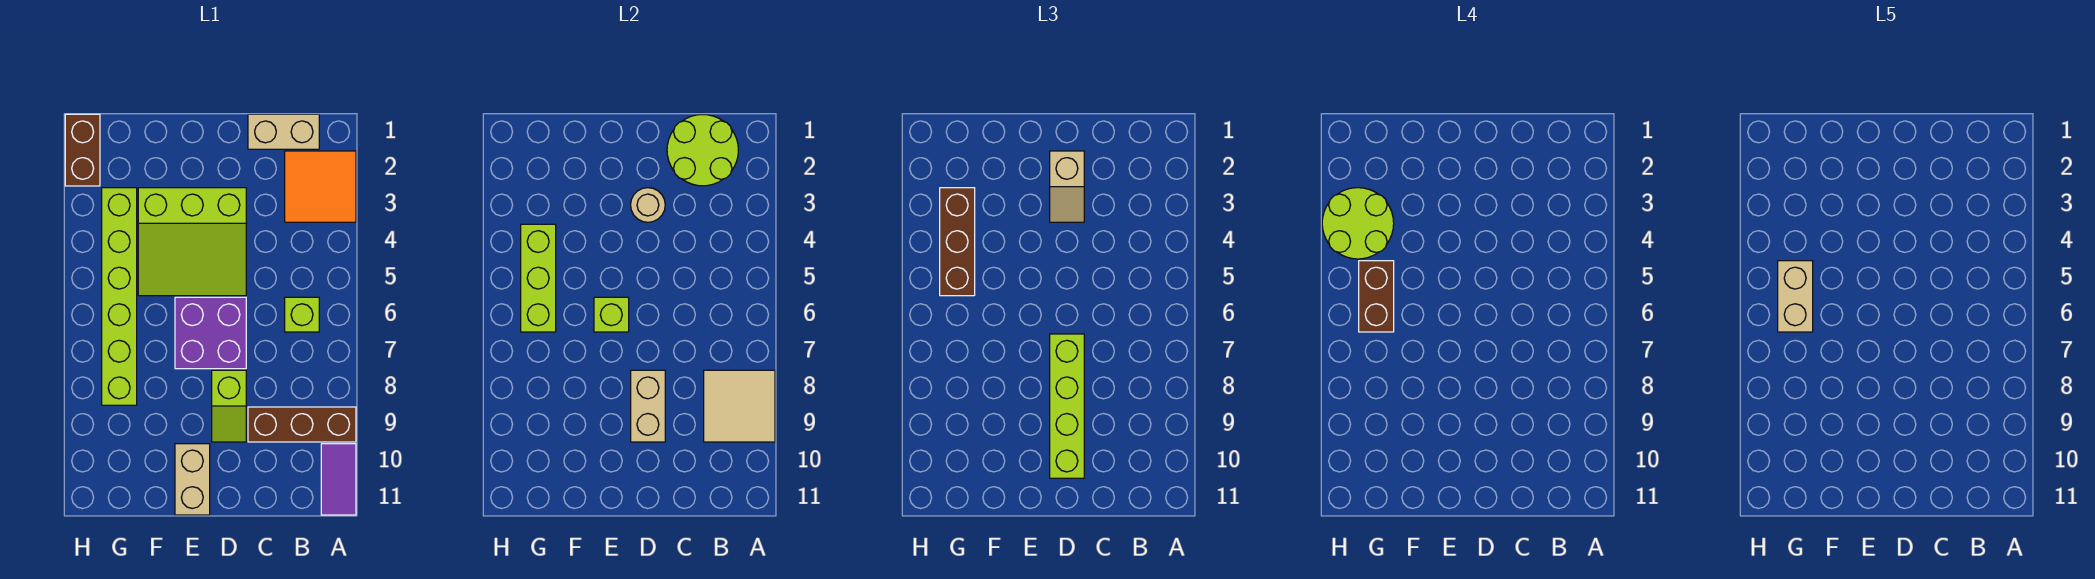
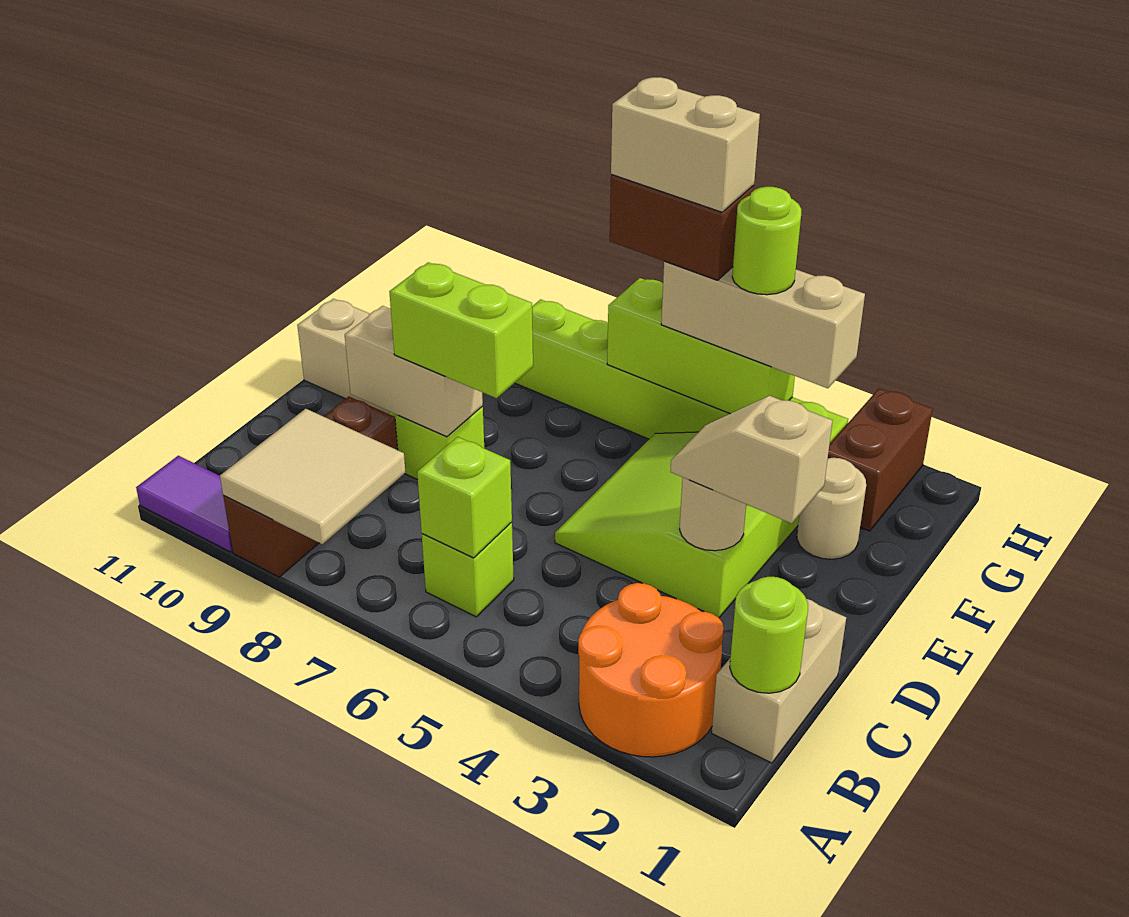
orange tile A2:B3 level 1 -> orange round brick A2:B3 level 1
lime round brick B1:C2 level 2 -> lime round brick B1 level 2
purple brick D6:E7 level 1 -> none
lime brick D7:D10 level 3 -> lime brick D7:D8 level 3
lime brick E6 level 2 -> lime brick B6 level 2
none -> tan round brick F2 level 1
brown brick G3:G5 level 3 -> tan brick G3:G5 level 3
lime round brick G3:H4 level 4 -> lime round brick G4 level 4
brown brick H1:H2 level 1 -> brown brick G2:H2 level 1

